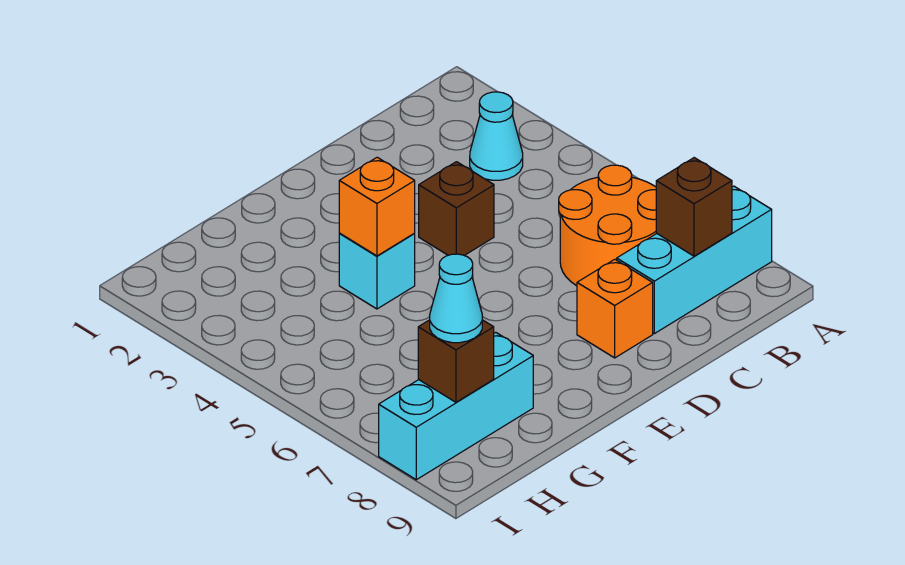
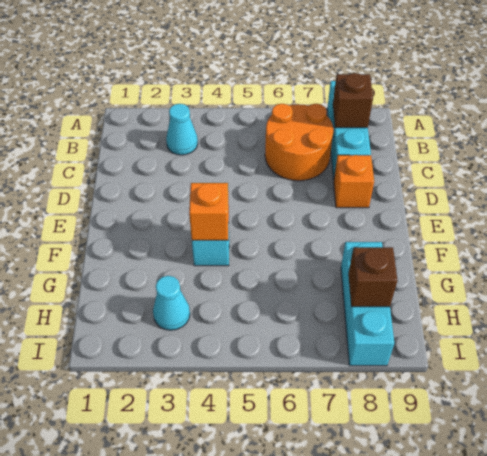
brown brick D4 level 1 -> none
cyan cone H8 level 3 -> cyan cone H3 level 1

